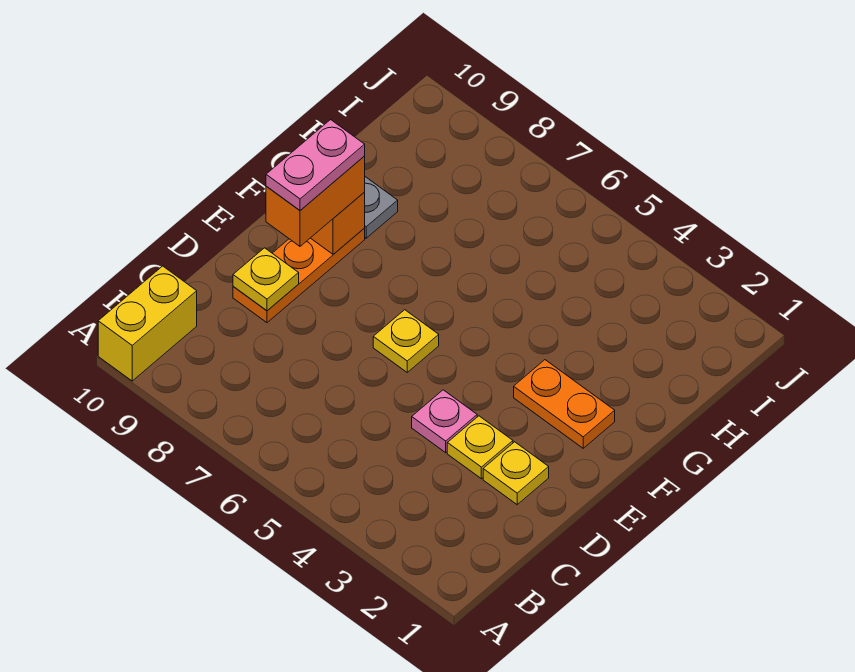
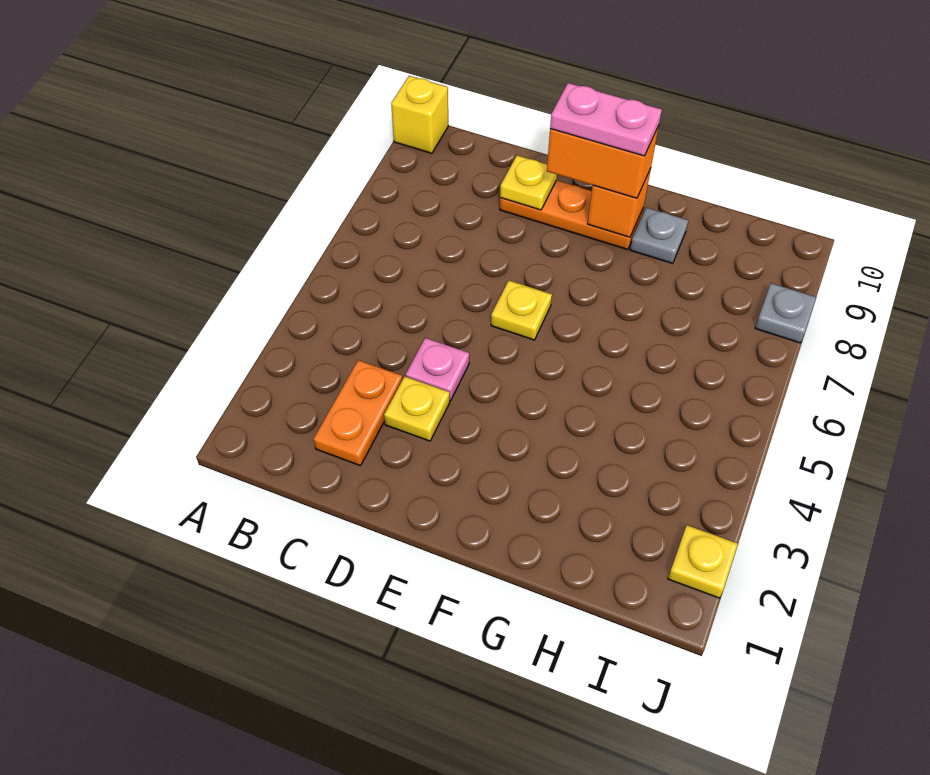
yellow brick A10:B10 level 1 -> yellow brick A10 level 1
yellow plate D2 level 1 -> yellow plate J2 level 1
orange plate F2:F3 level 1 -> orange plate C2:C3 level 1
none -> grey plate J8 level 1

